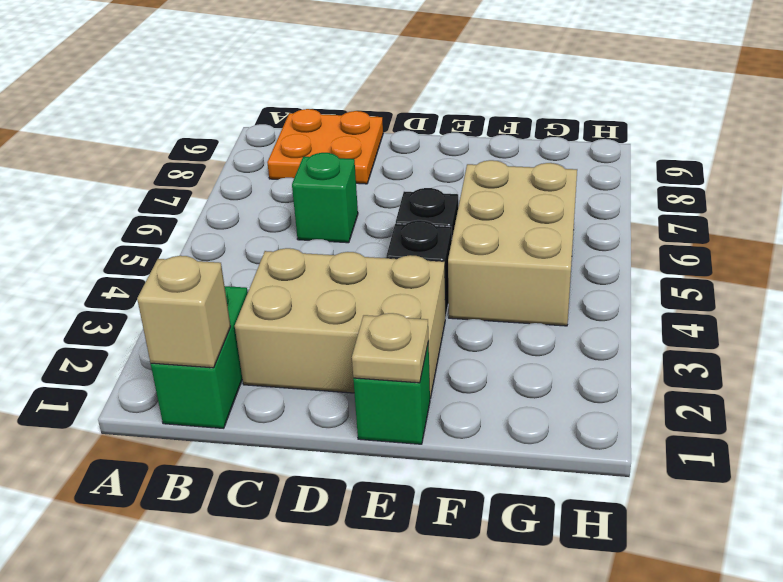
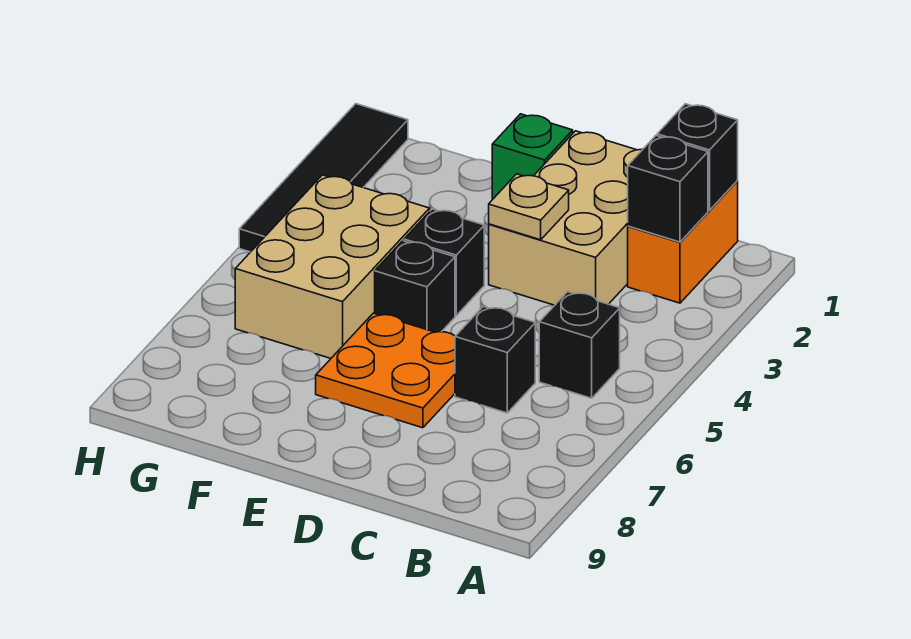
green brick B1:B2 level 1 -> orange brick B1:B2 level 1
tan brick B1 level 2 -> black brick B1 level 2
none -> black brick B2 level 2
none -> black brick B5 level 1
orange plate B8:C9 level 1 -> orange plate D6:E7 level 1
tan brick C2:E3 level 1 -> tan brick C1:D3 level 1
green brick C6 level 1 -> black brick C6 level 1
tan plate E1 level 2 -> tan plate D3 level 2
none -> black tile H1:H4 level 1

